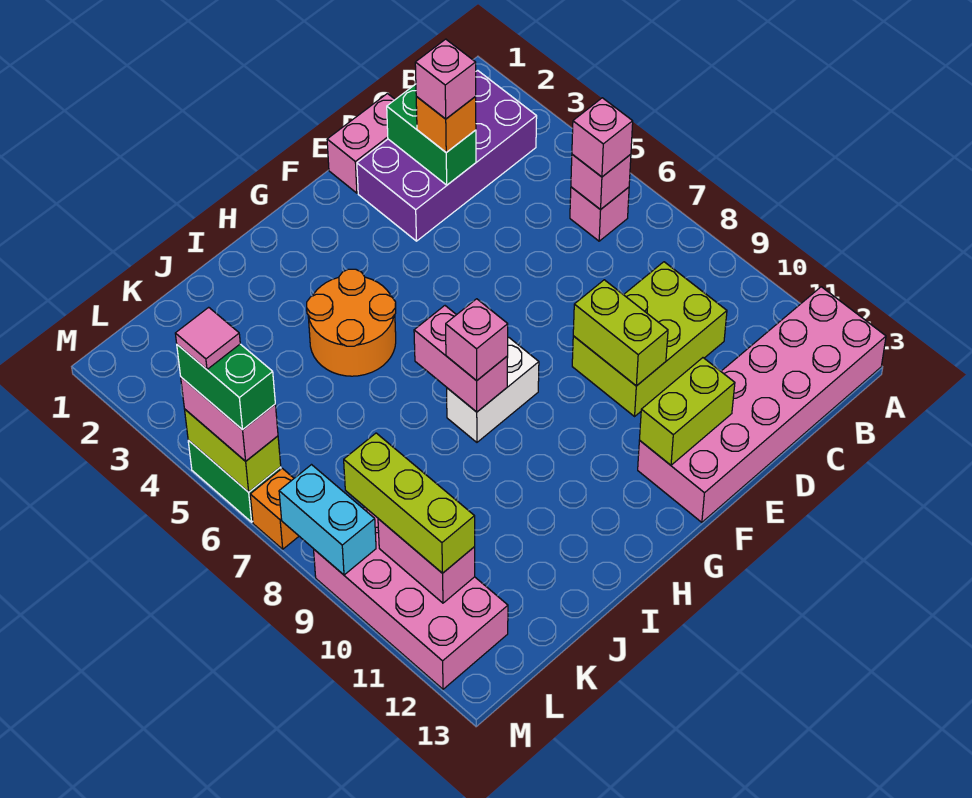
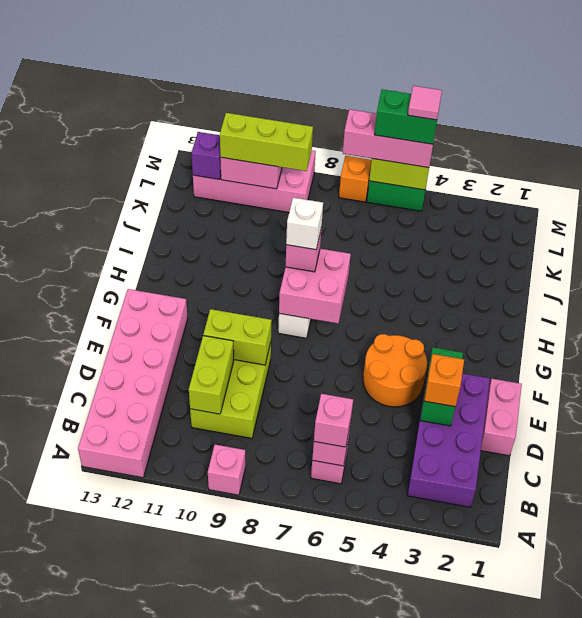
green brick D2:D3 level 2 -> green brick D3:E3 level 2
pink brick D3 level 4 -> pink brick A9 level 1
lime brick E12:F12 level 2 -> lime brick C10:D10 level 2
orange round brick H4:I5 level 1 -> orange round brick E4:F5 level 1
pink brick H7:H8 level 2 -> pink brick G7:H8 level 2
none -> white brick H8 level 4
none -> purple brick L12 level 2
pink brick M5:M6 level 3 -> pink brick M5:M7 level 3
cyan brick M8:M9 level 2 -> none

